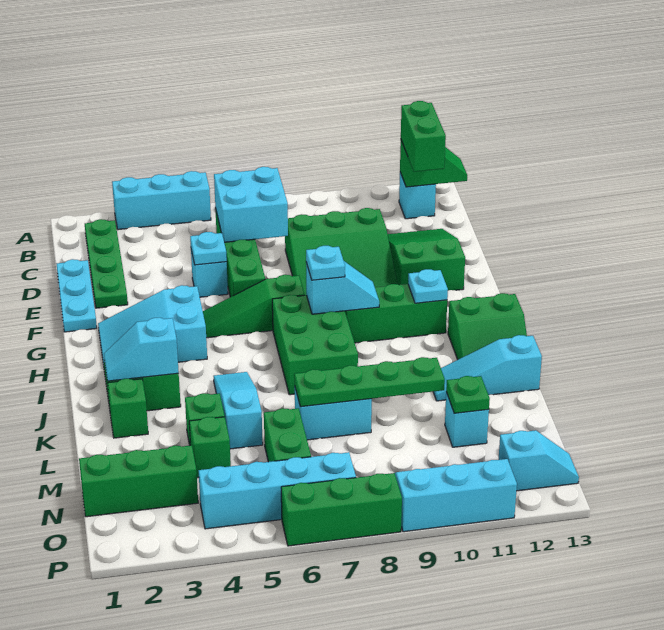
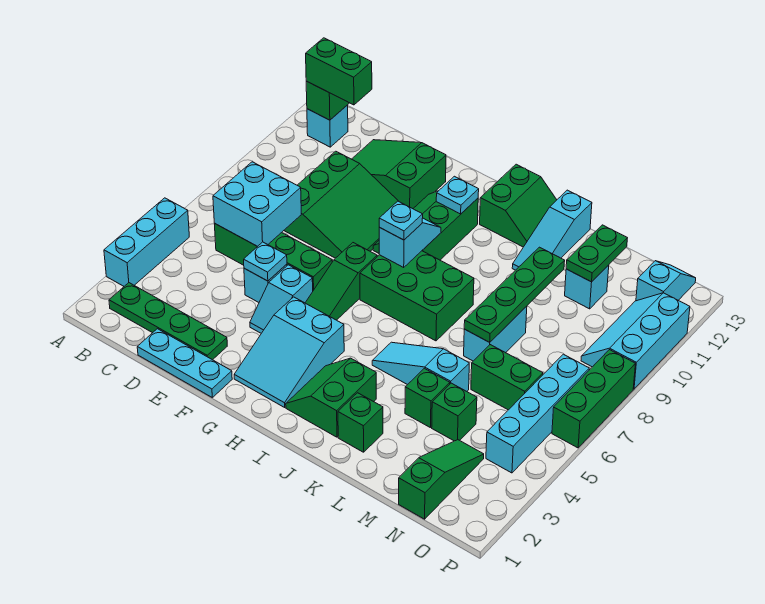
cyan slope J2:J3 level 2 top 3 -> cyan slope F4:F5 level 1 top 5
green plate M11 level 2 -> green plate M11:M12 level 2
green brick N1:N3 level 1 -> green slope N1:N3 level 1 top 1

